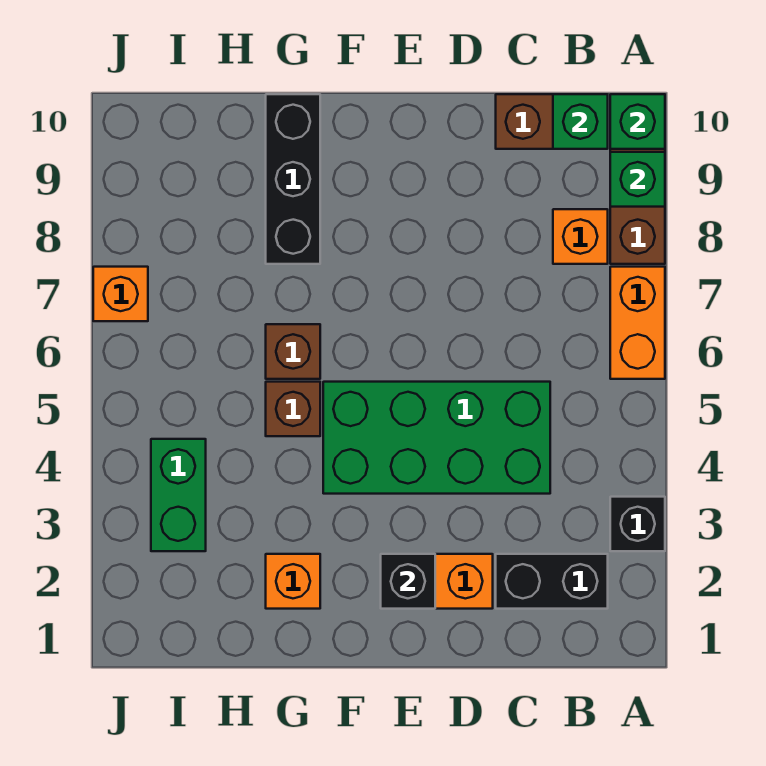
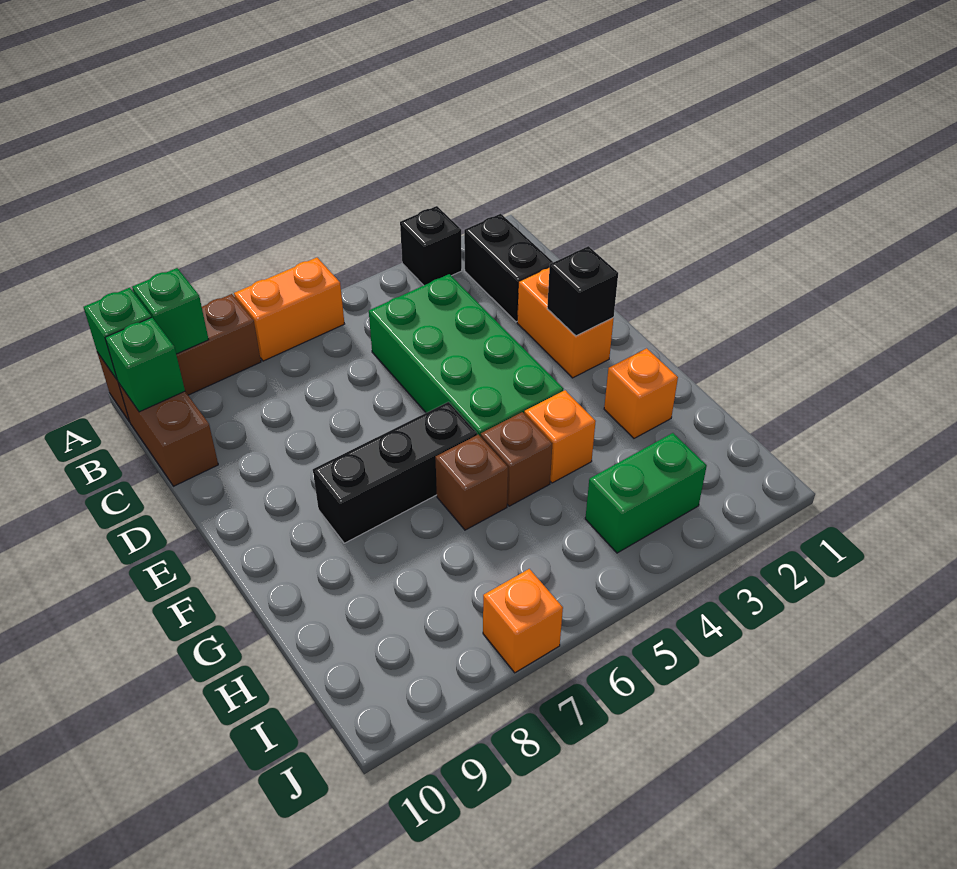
orange brick B8 level 1 -> orange brick G4 level 1
black brick G8:G10 level 1 -> black brick F6:F8 level 1

